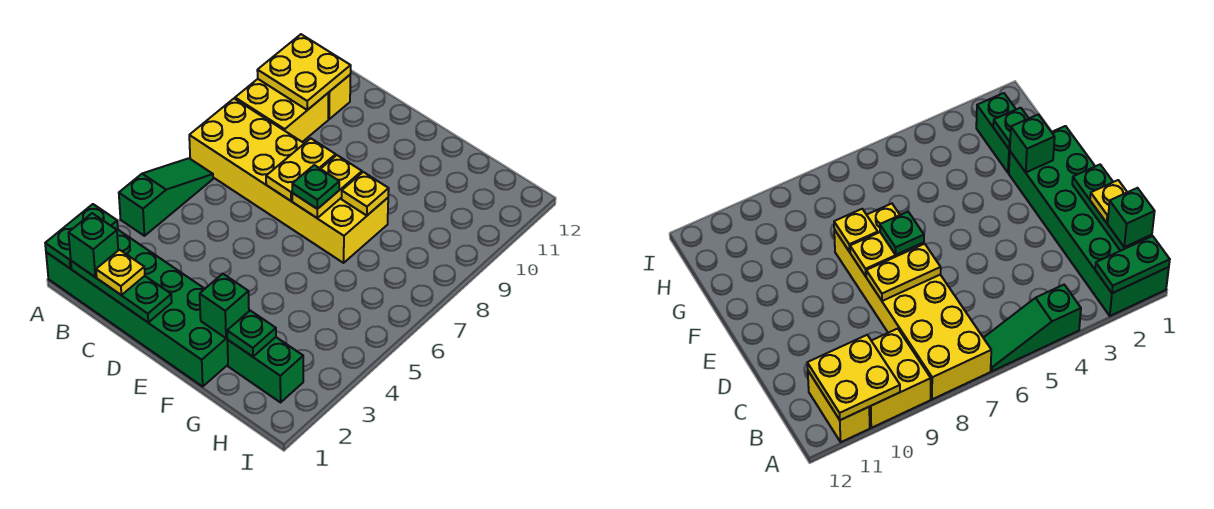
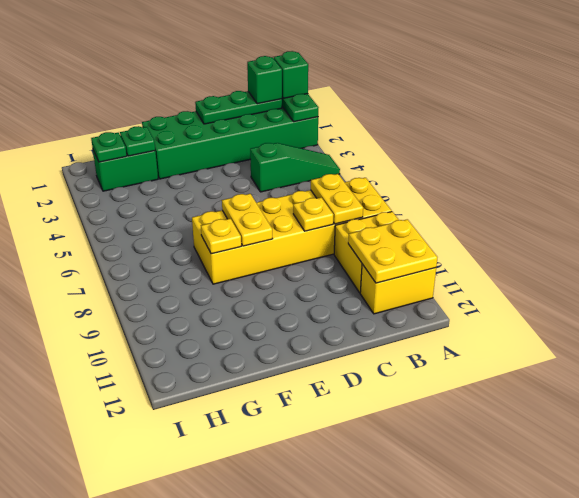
green slope A4:A6 level 1 top 4 -> green slope A4:C4 level 1 top C
yellow plate C1 level 3 -> yellow plate C8 level 2
yellow plate D7:D8 level 2 -> yellow plate B7:B8 level 2
green plate E7 level 3 -> green plate H2 level 2
green brick F2 level 2 -> green brick A1 level 3

